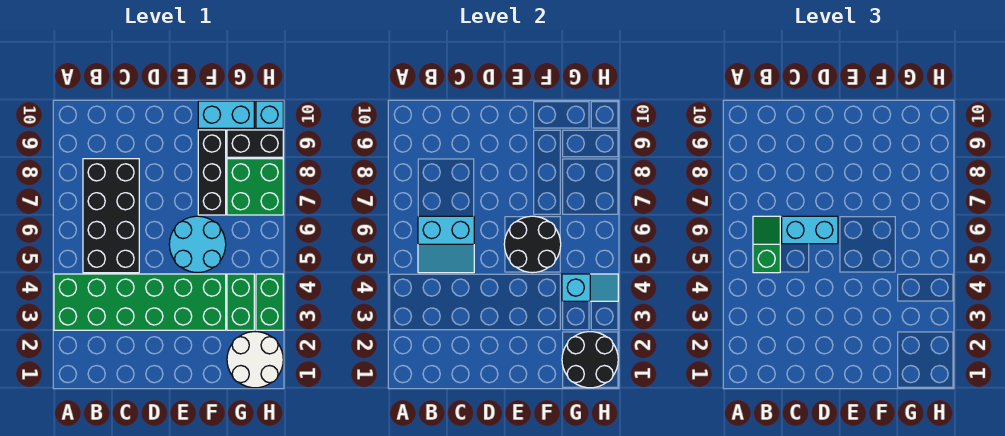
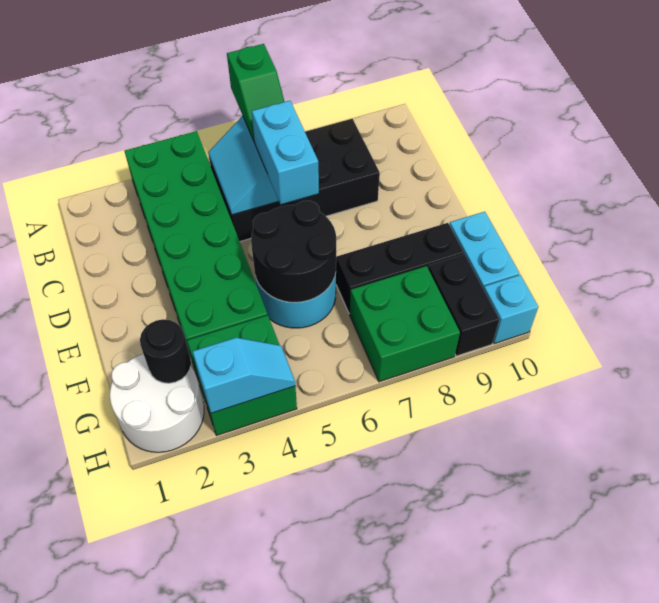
green slope B5:B6 level 3 top 5 -> green slope A6:B6 level 3 top A
black round brick G1:H2 level 2 -> black round brick G2 level 2
cyan slope G4:H4 level 2 top G -> cyan slope H3:H4 level 2 top 3

